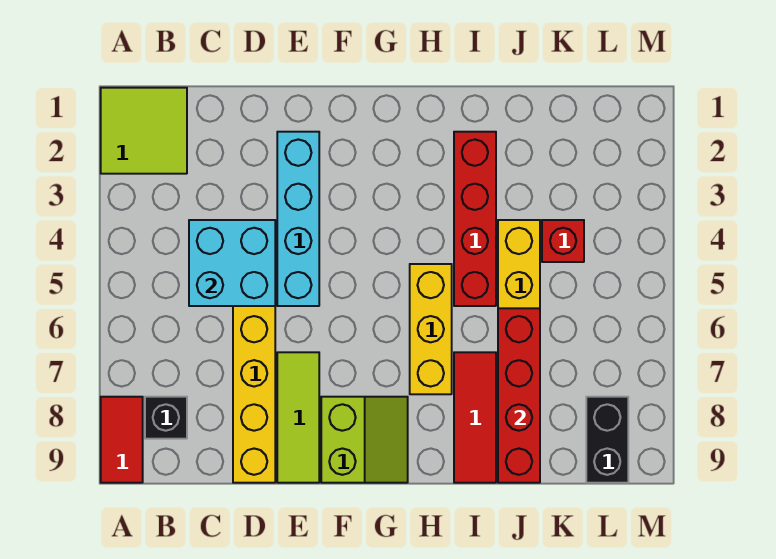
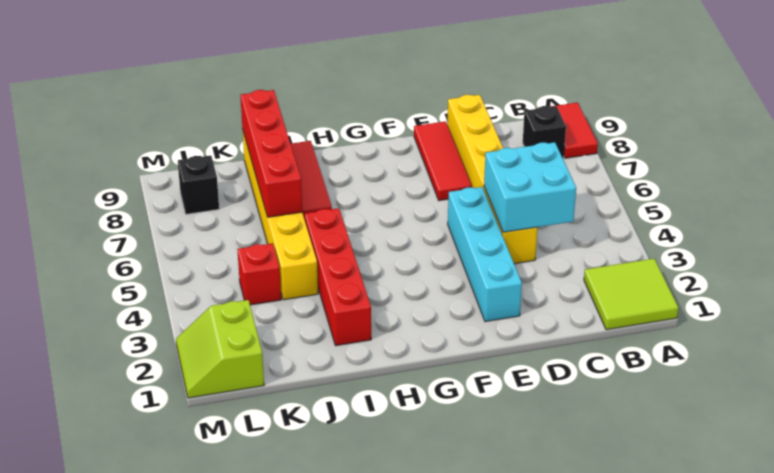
lime tile E7:E9 level 1 -> red tile E7:E9 level 1
lime slope F8:G9 level 1 top F -> lime slope L1:M2 level 1 top L
yellow brick H5:H7 level 1 -> none
black brick L8:L9 level 1 -> black brick L8 level 1

